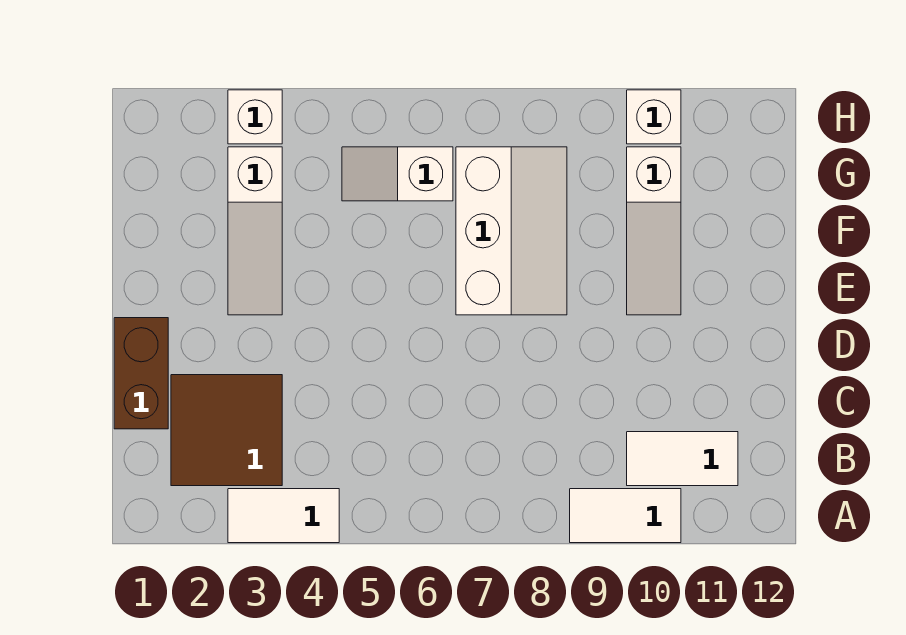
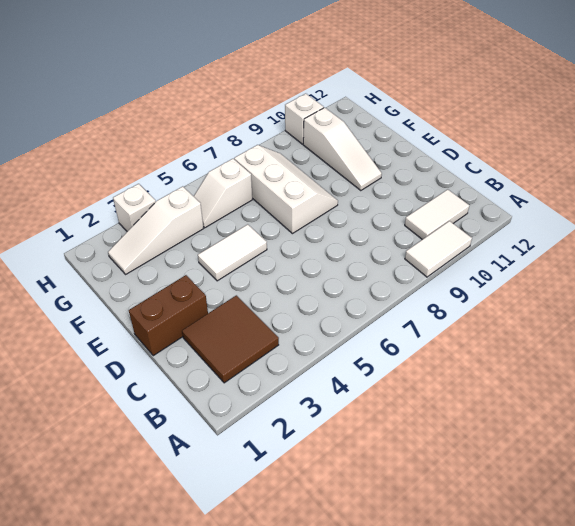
white tile A3:A4 level 1 -> white tile E4:E5 level 1
brown brick C1:D1 level 1 -> brown brick D1:D2 level 1
white slope E3:G3 level 1 top G -> white slope G2:G4 level 1 top 4

